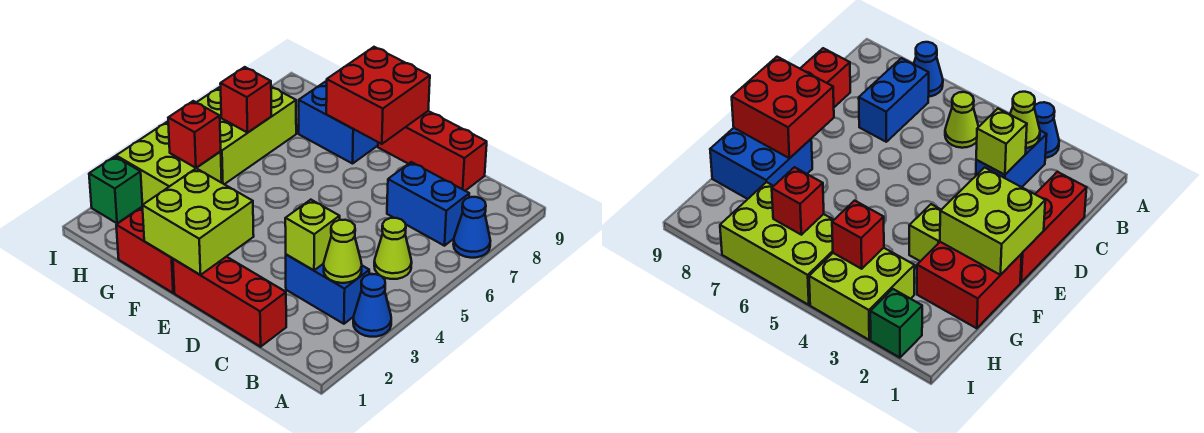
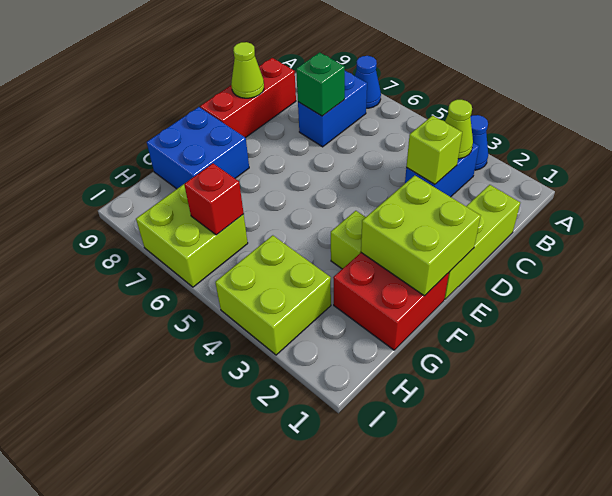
lime cone B5 level 1 -> lime cone D9 level 2
red brick C1:E1 level 1 -> lime brick C1:E1 level 1
red brick E8:F9 level 2 -> none
red brick H4 level 2 -> none
lime brick H5:I7 level 1 -> lime brick H6:I7 level 1
green brick I2 level 1 -> green brick C7 level 2

